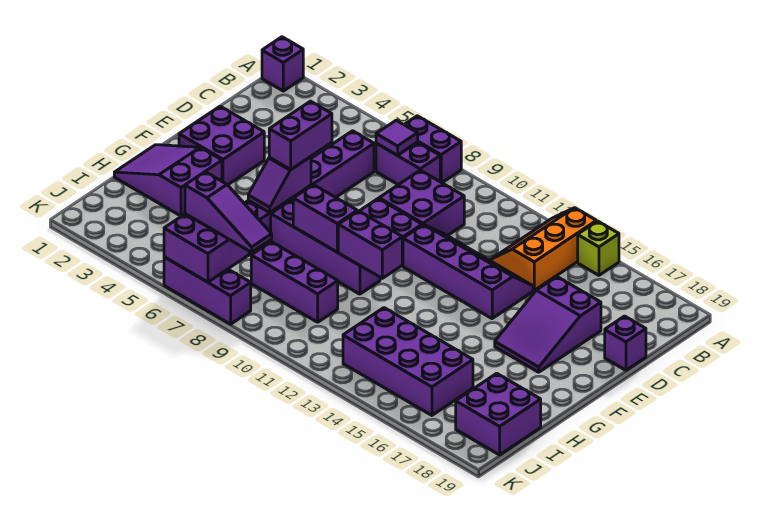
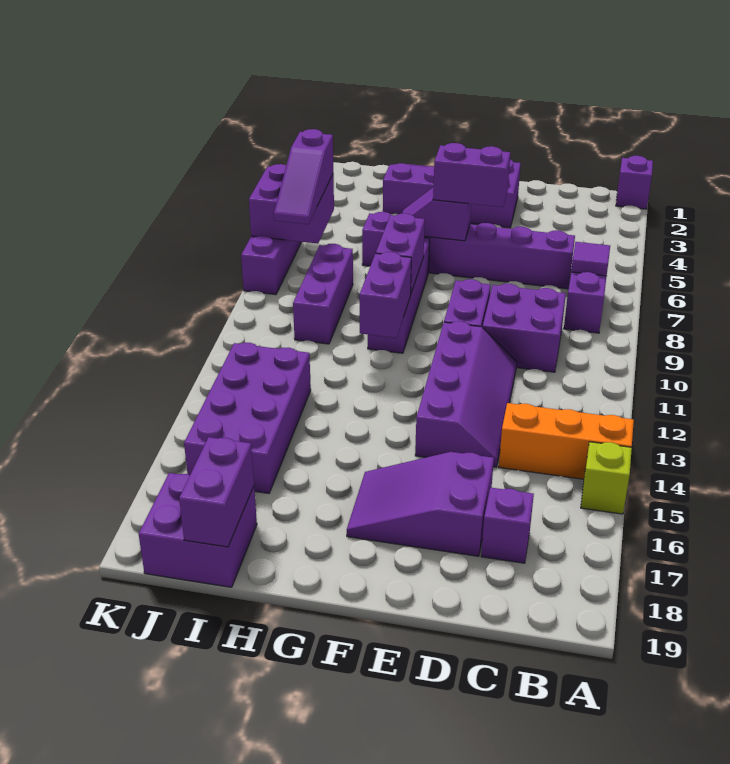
purple brick A7:A8 level 1 -> purple brick I18:I19 level 2
purple brick D19 level 1 -> purple brick C17 level 1

